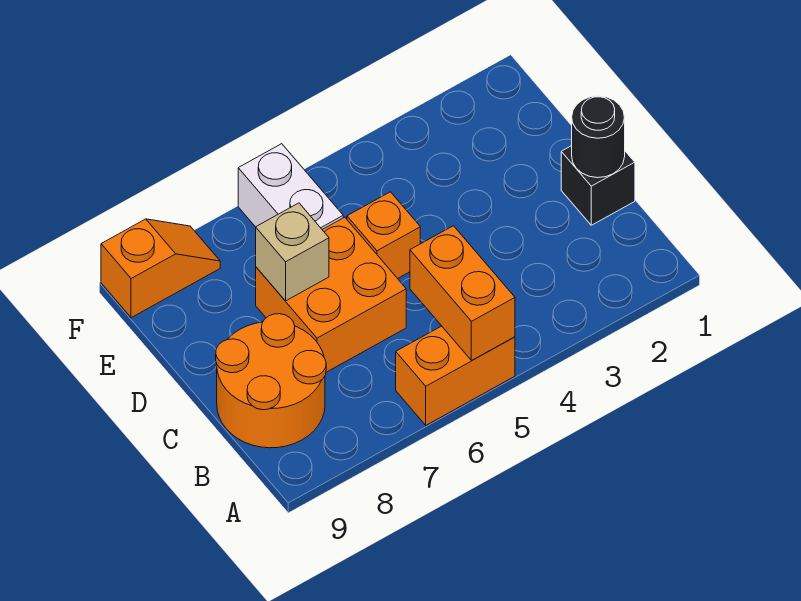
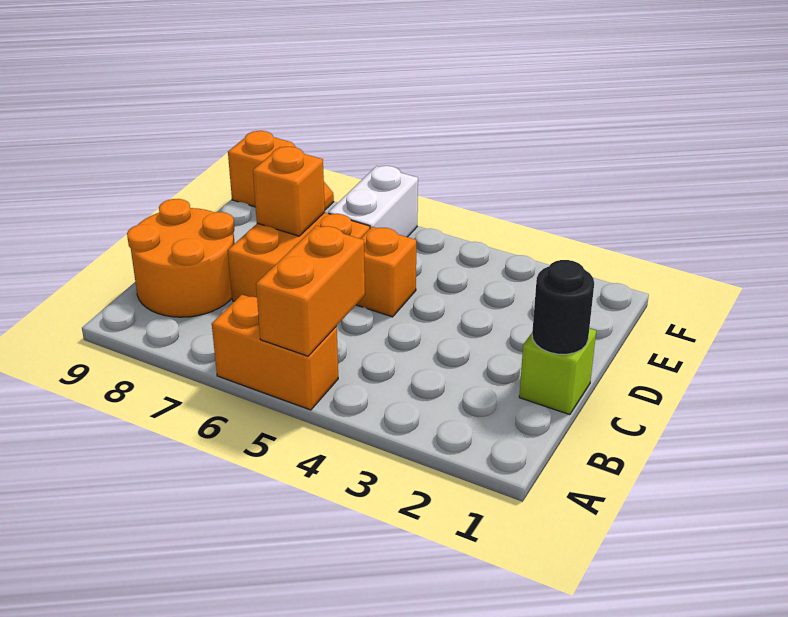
black brick C1 level 1 -> lime brick C1 level 1
tan brick D7 level 2 -> orange brick D7 level 2

